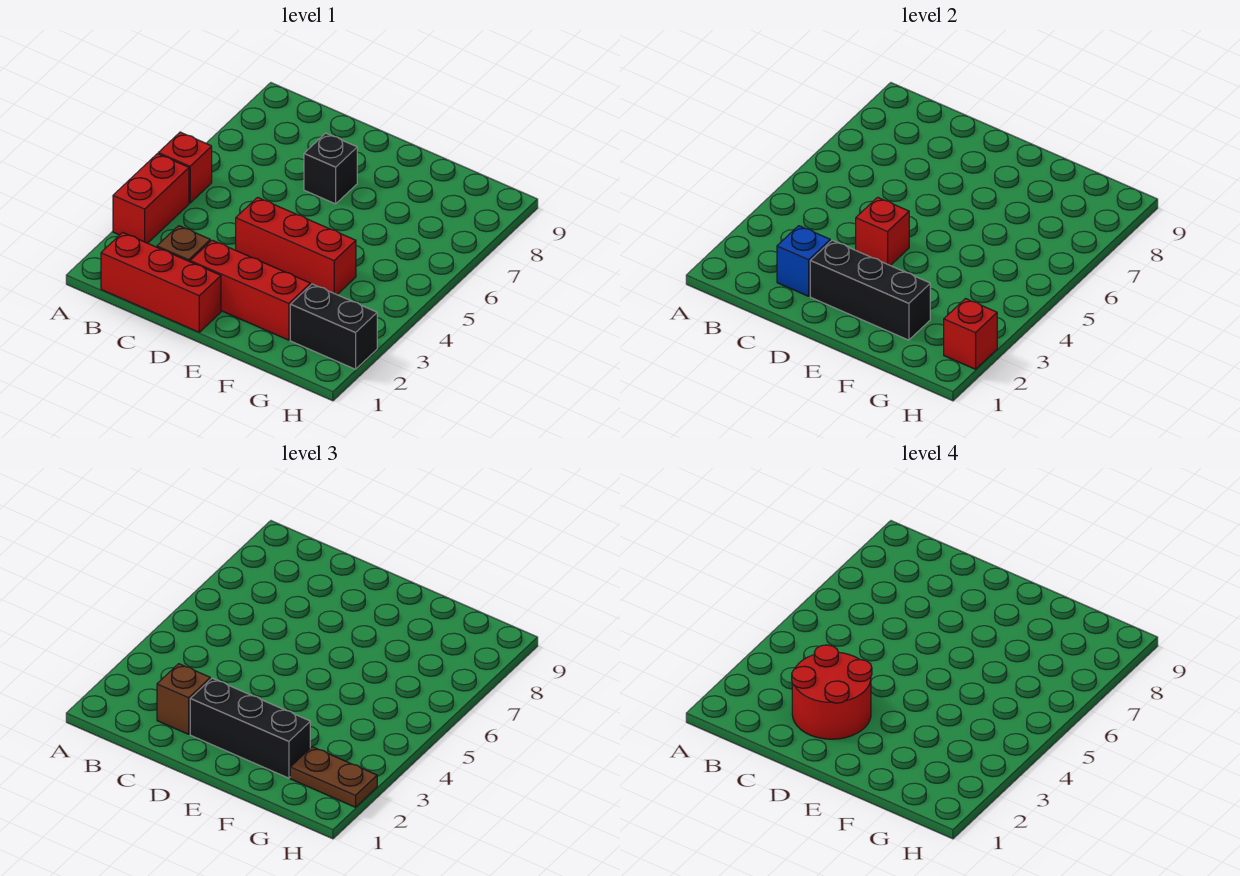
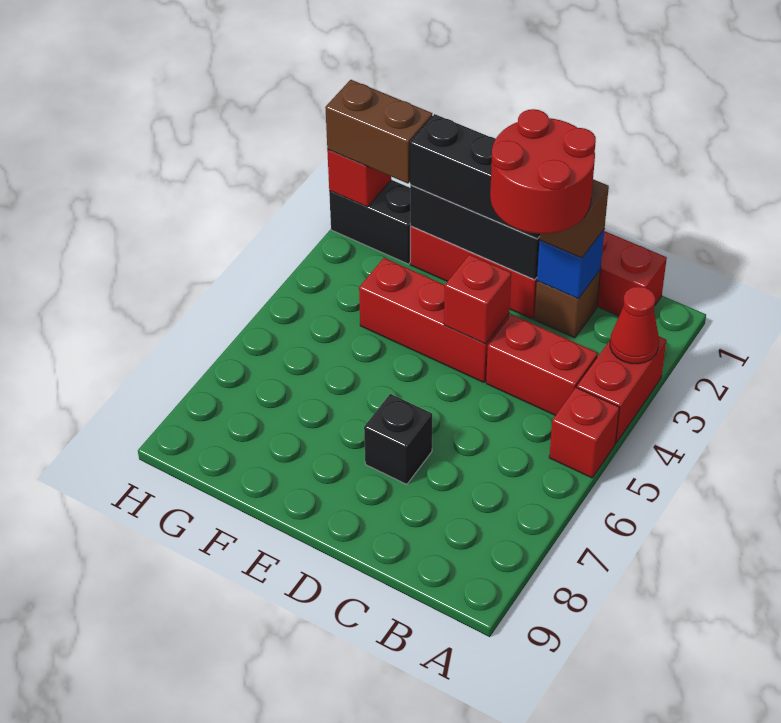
none -> red cone A3 level 2
none -> red brick B4:C4 level 1
brown plate G2:H2 level 3 -> brown brick G2:H2 level 3

